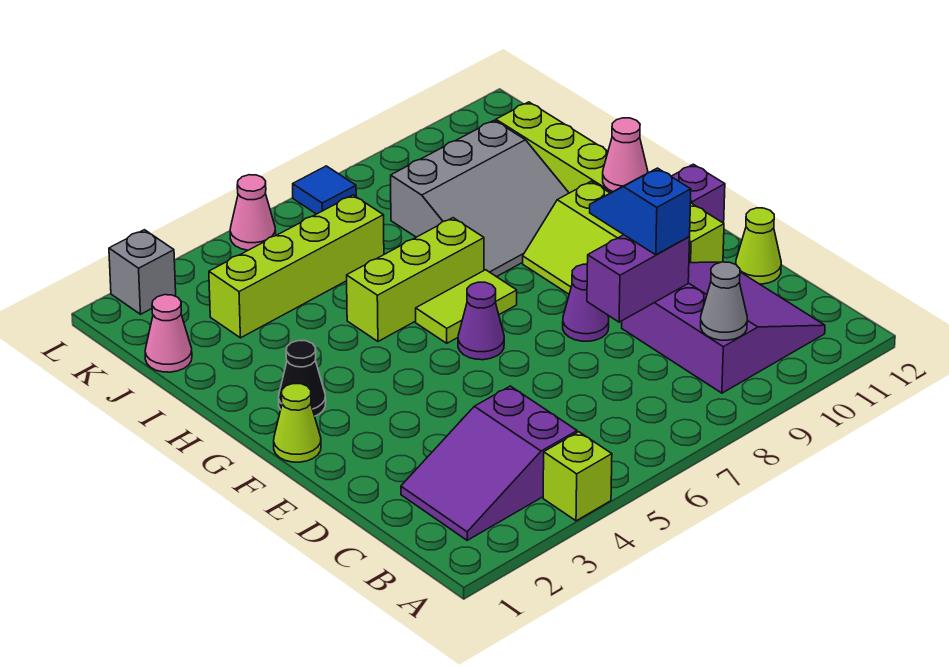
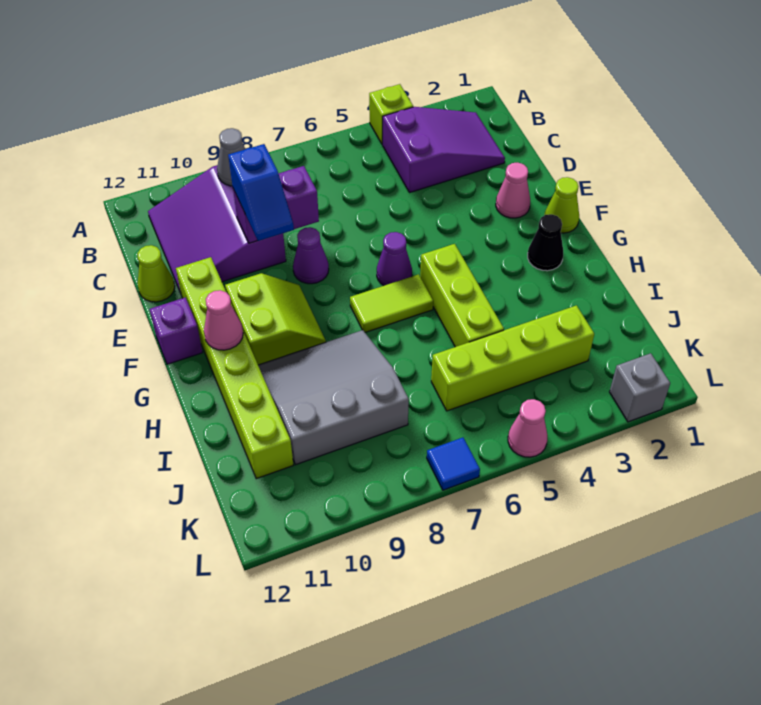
lime brick H5:H7 level 1 -> lime brick G5:I5 level 1
pink cone J1 level 1 -> pink cone E2 level 1

